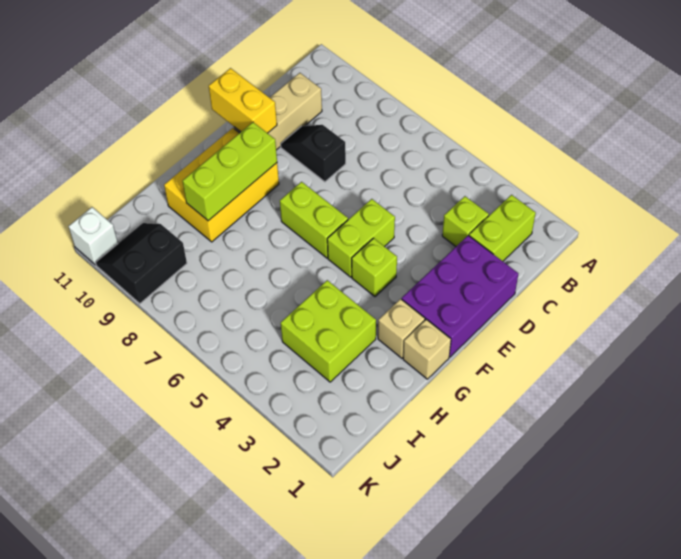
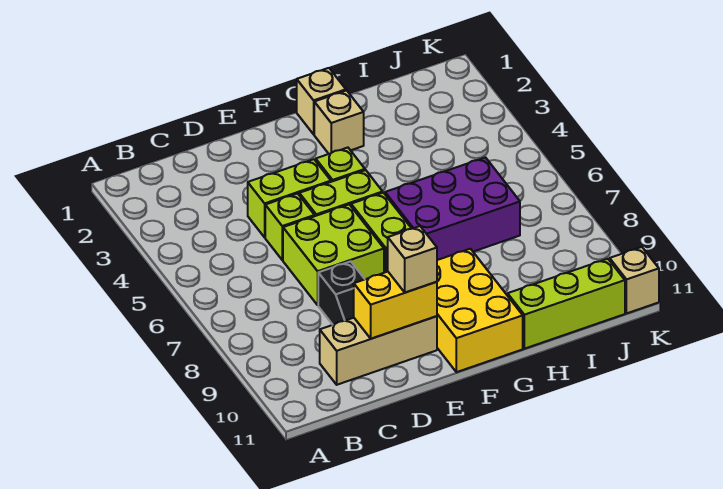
lime brick B2:C2 level 1 -> lime brick D4:E4 level 1
lime brick C3 level 1 -> lime brick D5 level 1
purple brick D1:F2 level 1 -> purple brick G6:I7 level 1
yellow brick E10:E11 level 2 -> yellow brick D10:E10 level 2
none -> tan brick E10 level 3
yellow brick F9:H10 level 1 -> yellow brick F9:G11 level 1
lime brick F9:H9 level 2 -> lime brick H11:J11 level 1
lime brick H3:I4 level 1 -> lime brick D6:E7 level 1
black slope J9:K10 level 1 top 9 -> none
white brick K11 level 1 -> tan brick K11 level 1

